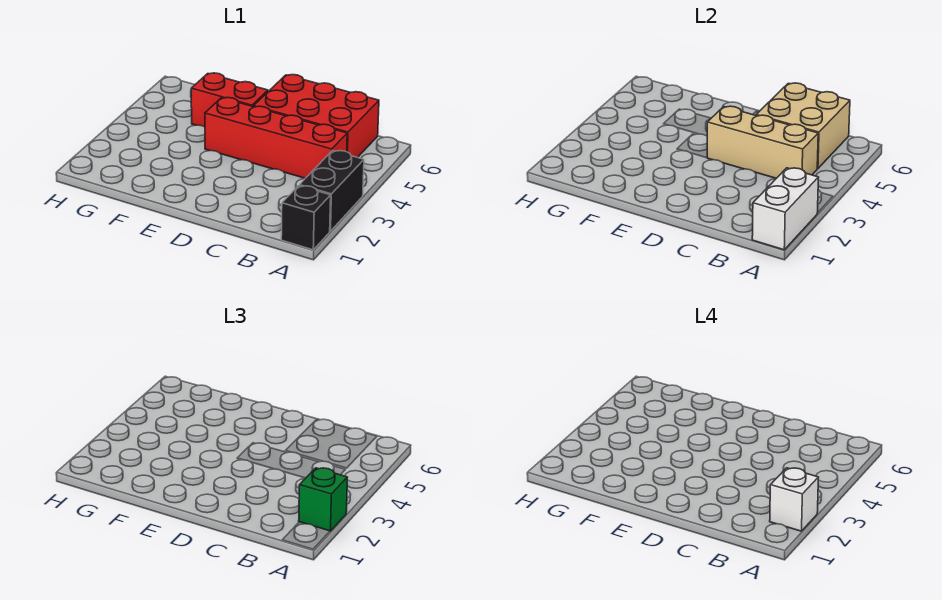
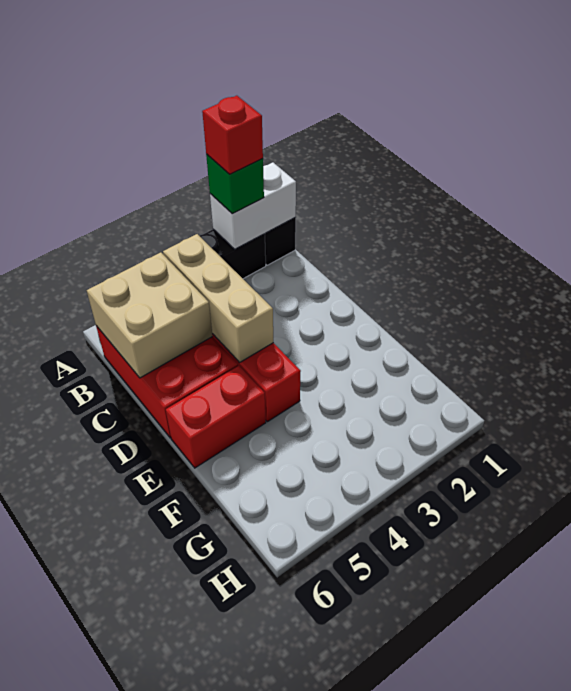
white brick A2 level 4 -> red brick A2 level 4
red brick E5:F5 level 1 -> red brick E5:E6 level 1

